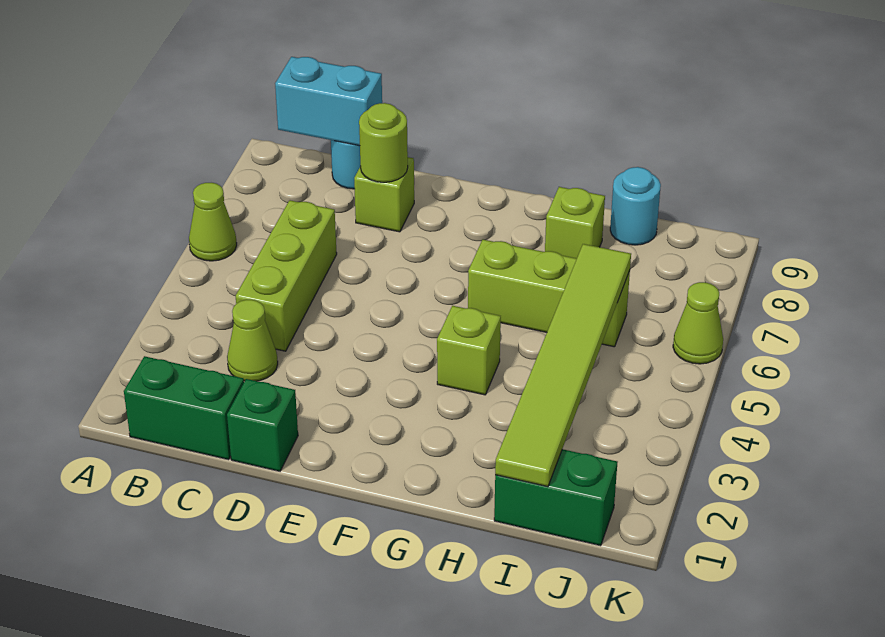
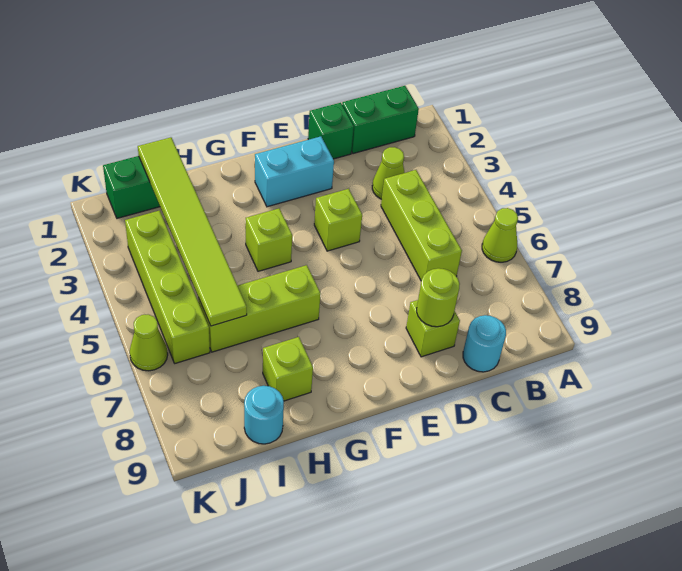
cyan brick B9:C9 level 2 -> cyan brick E2:F2 level 1
none -> lime brick E4 level 1
none -> lime brick J3:J6 level 1

